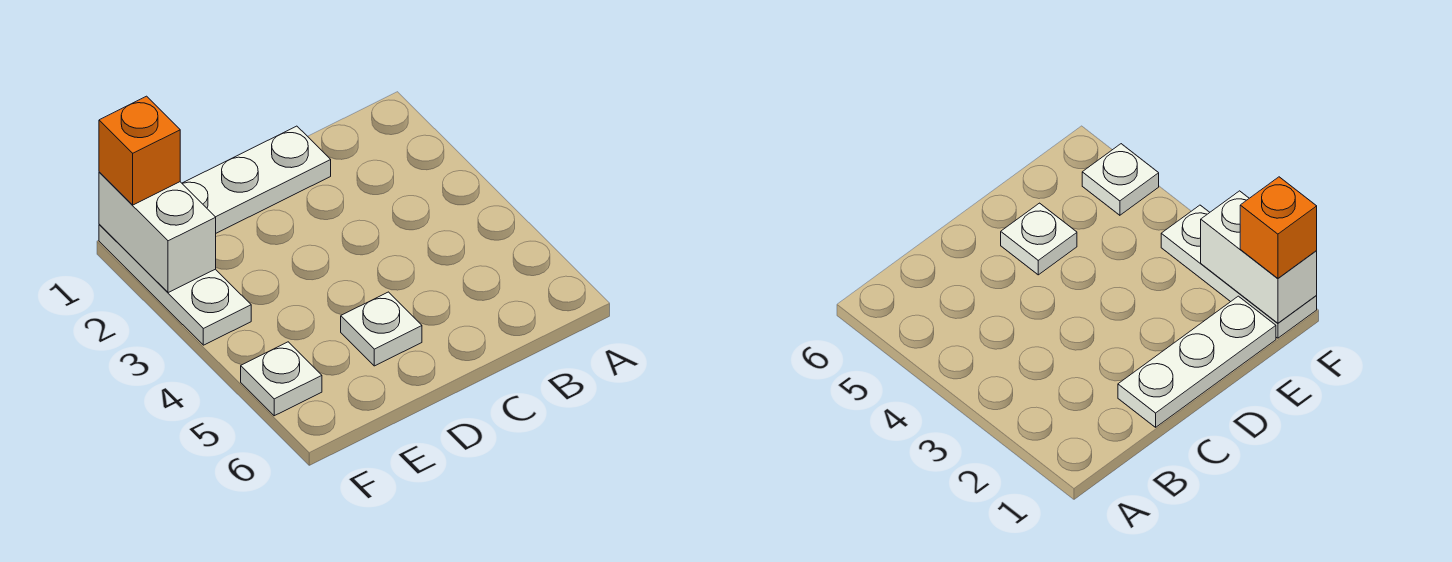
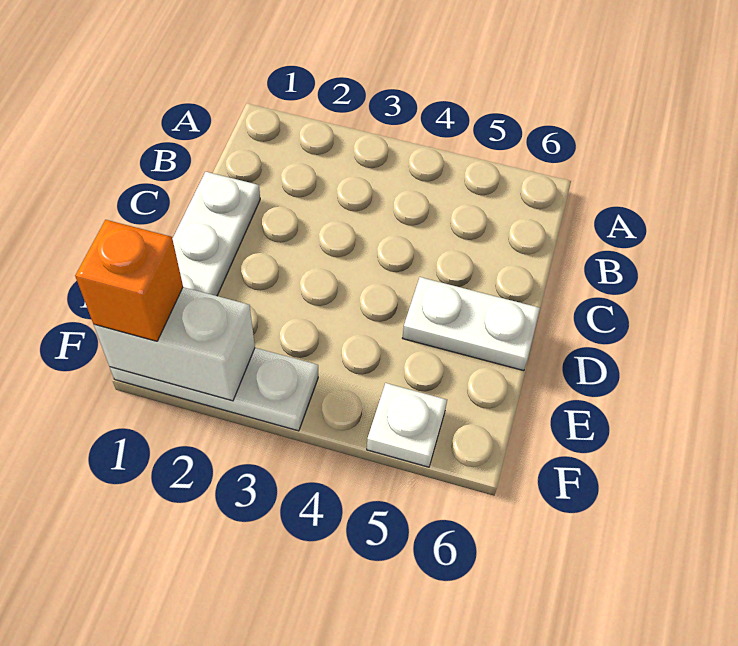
white plate D5 level 1 -> white plate D5:D6 level 1

